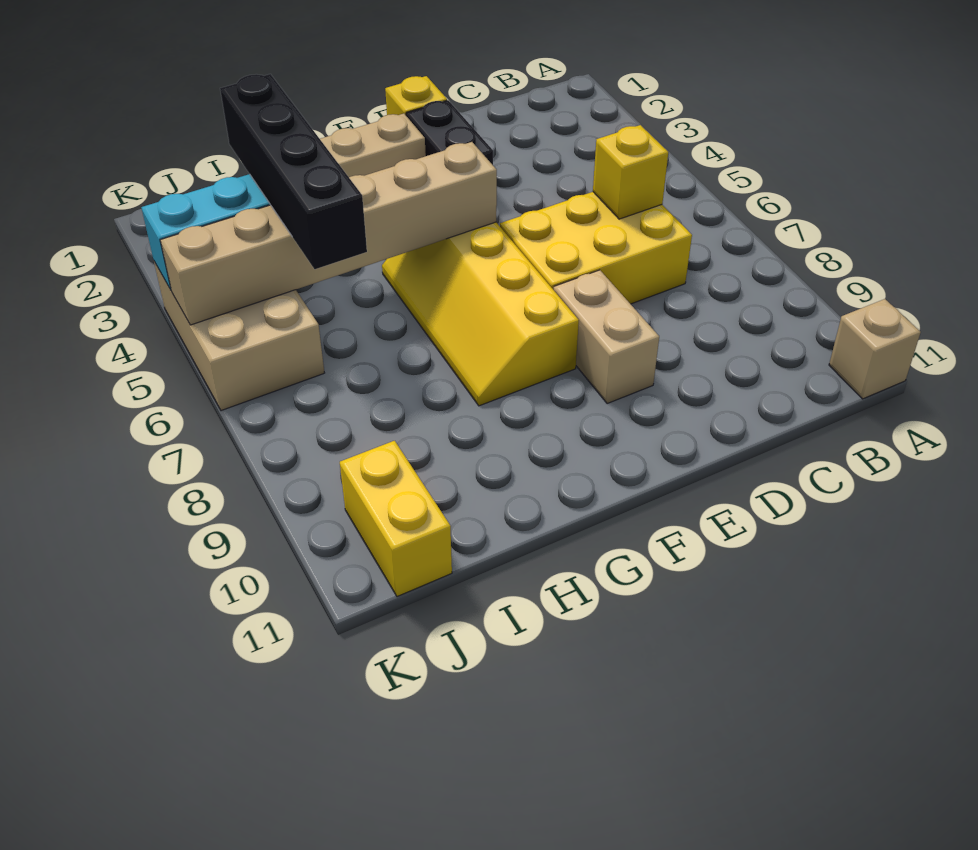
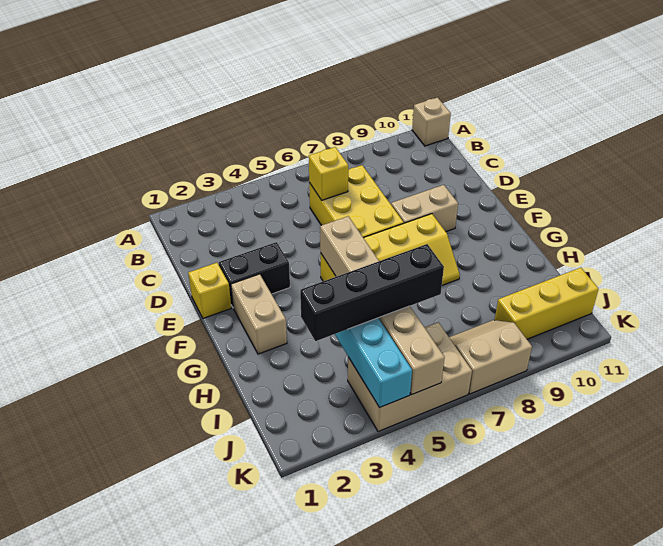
none -> tan slope J7:K8 level 1 top K
yellow brick J10:J11 level 1 -> yellow brick J9:J11 level 1

